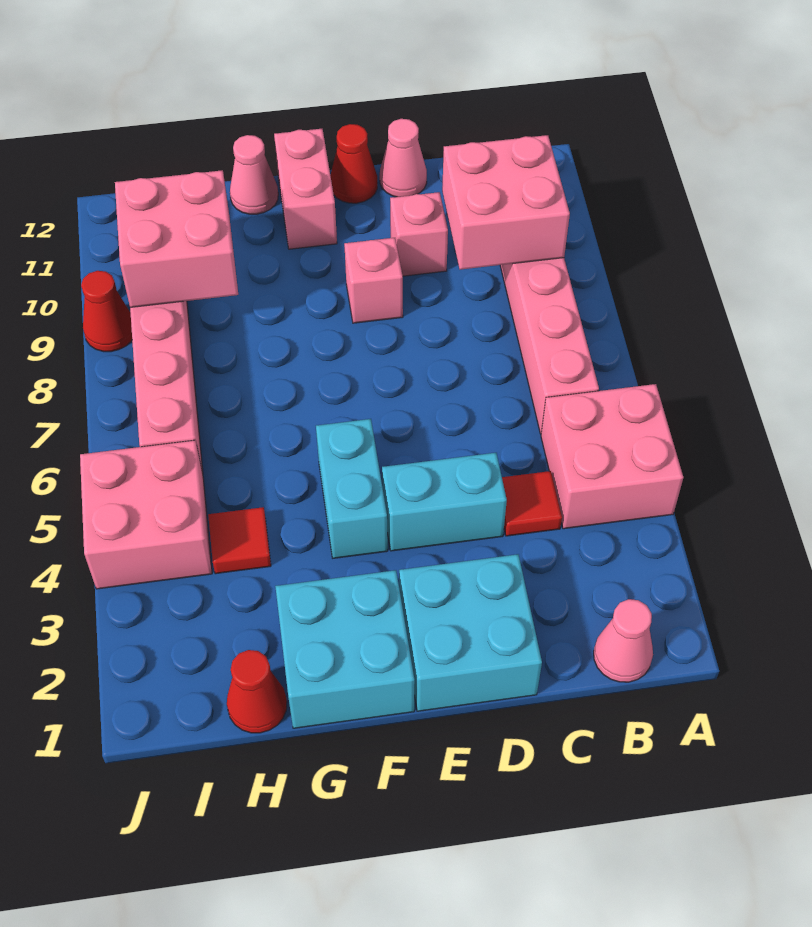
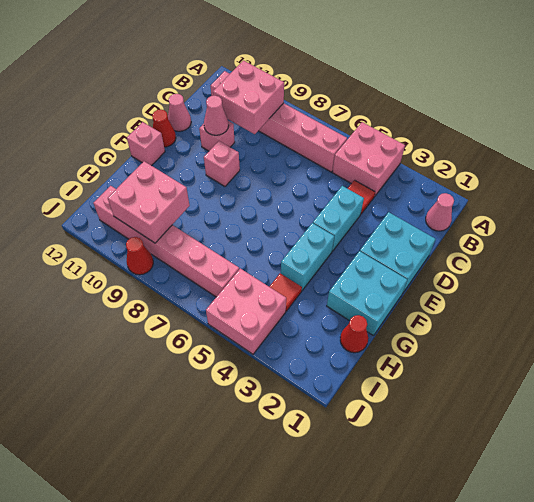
cyan brick F4:F5 level 1 -> cyan brick F4:G4 level 1
pink brick F11:F12 level 1 -> pink brick F12 level 1
pink cone G12 level 1 -> pink cone D10 level 2

